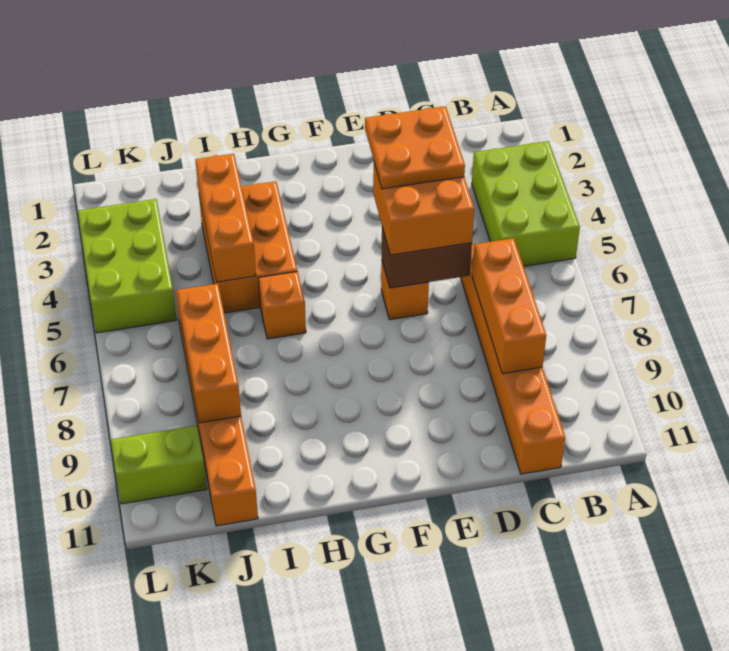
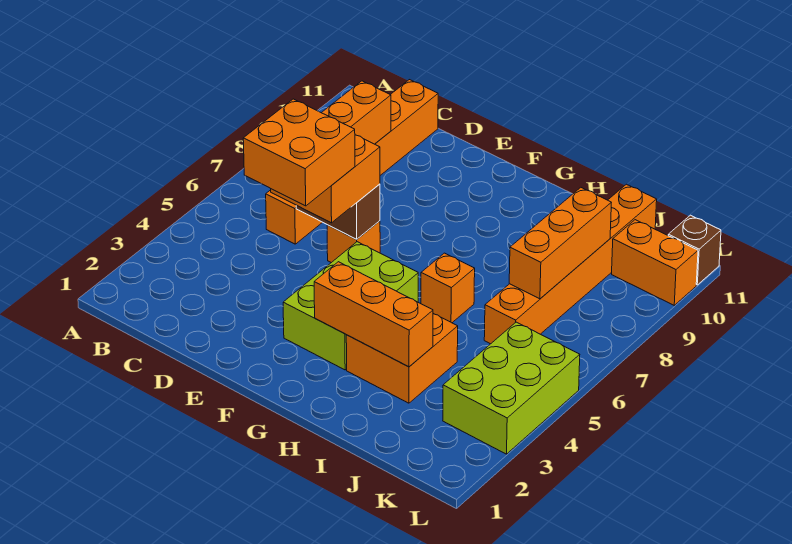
lime brick A3:B5 level 1 -> lime brick F3:G5 level 1
orange plate D4:E5 level 4 -> orange brick D4:E5 level 4
orange brick H3:I5 level 1 -> orange brick H3:I4 level 1
orange brick I3:I5 level 2 -> orange brick G3:I3 level 2
lime brick K10:L10 level 1 -> orange brick K10:L10 level 1
none -> brown brick L11 level 1

